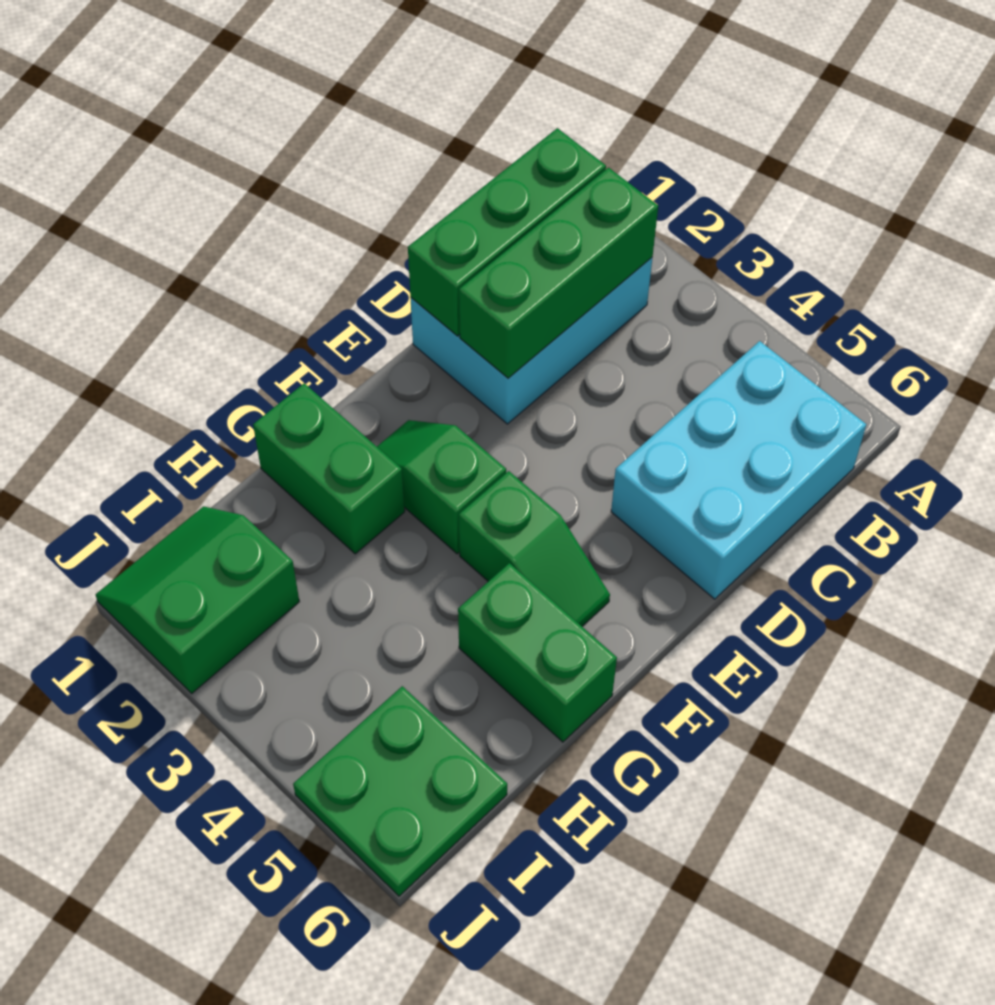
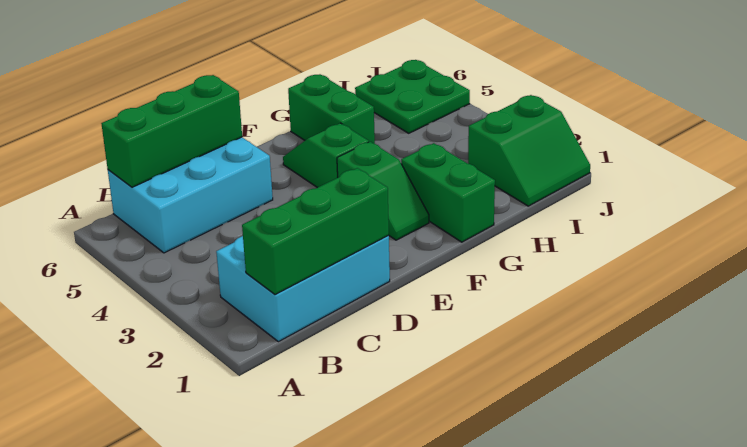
green brick B2:D2 level 2 -> green brick B6:D6 level 2

